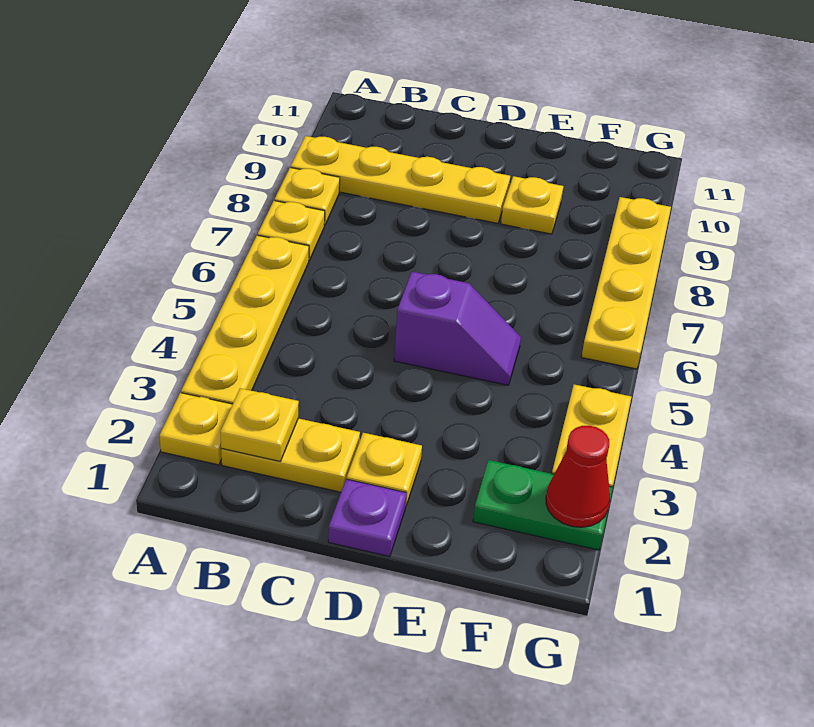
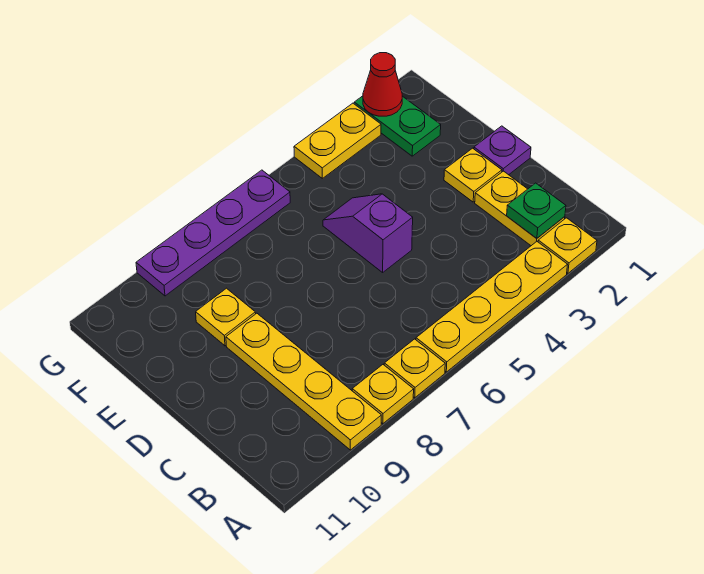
yellow plate B2 level 2 -> green plate B2 level 2
yellow plate G6:G9 level 1 -> purple plate G6:G9 level 1

